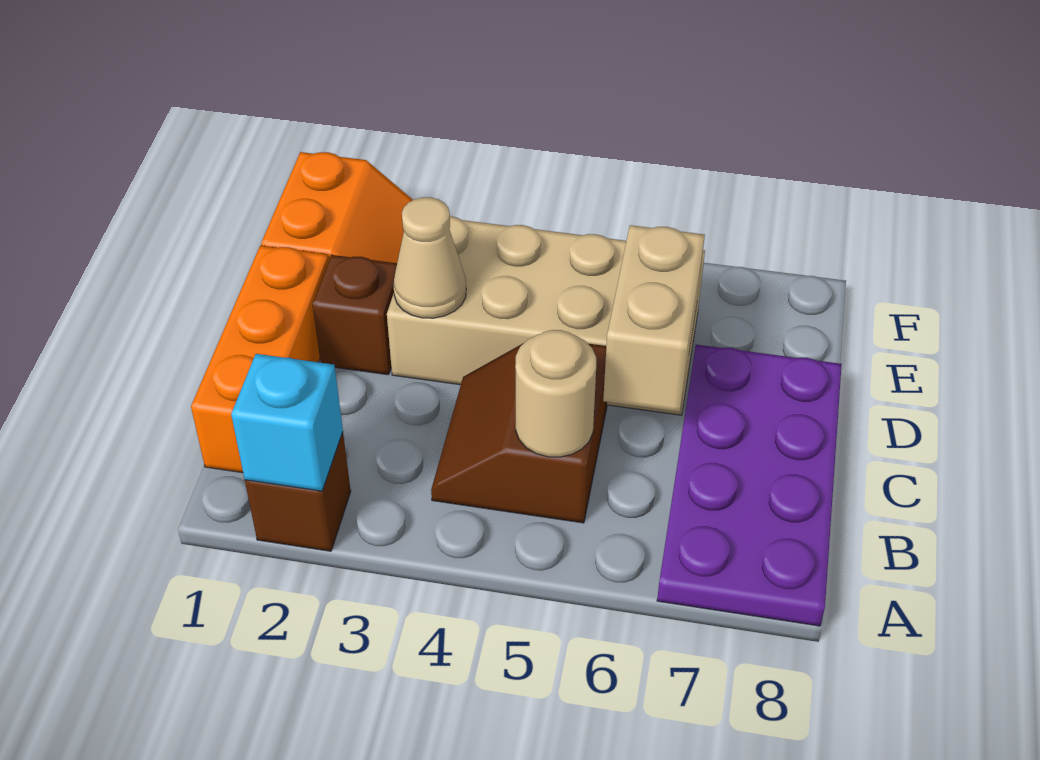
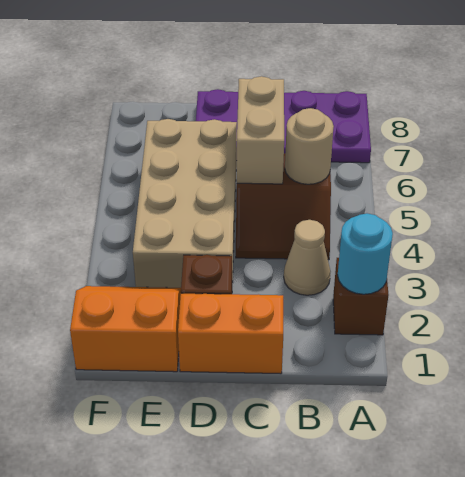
cyan brick A2 level 2 -> cyan round brick A2 level 2
orange brick B1:D1 level 1 -> orange brick C1:D1 level 1
tan brick C6:D6 level 2 -> tan brick C5:C6 level 2
tan cone D3 level 2 -> tan cone B3 level 1

